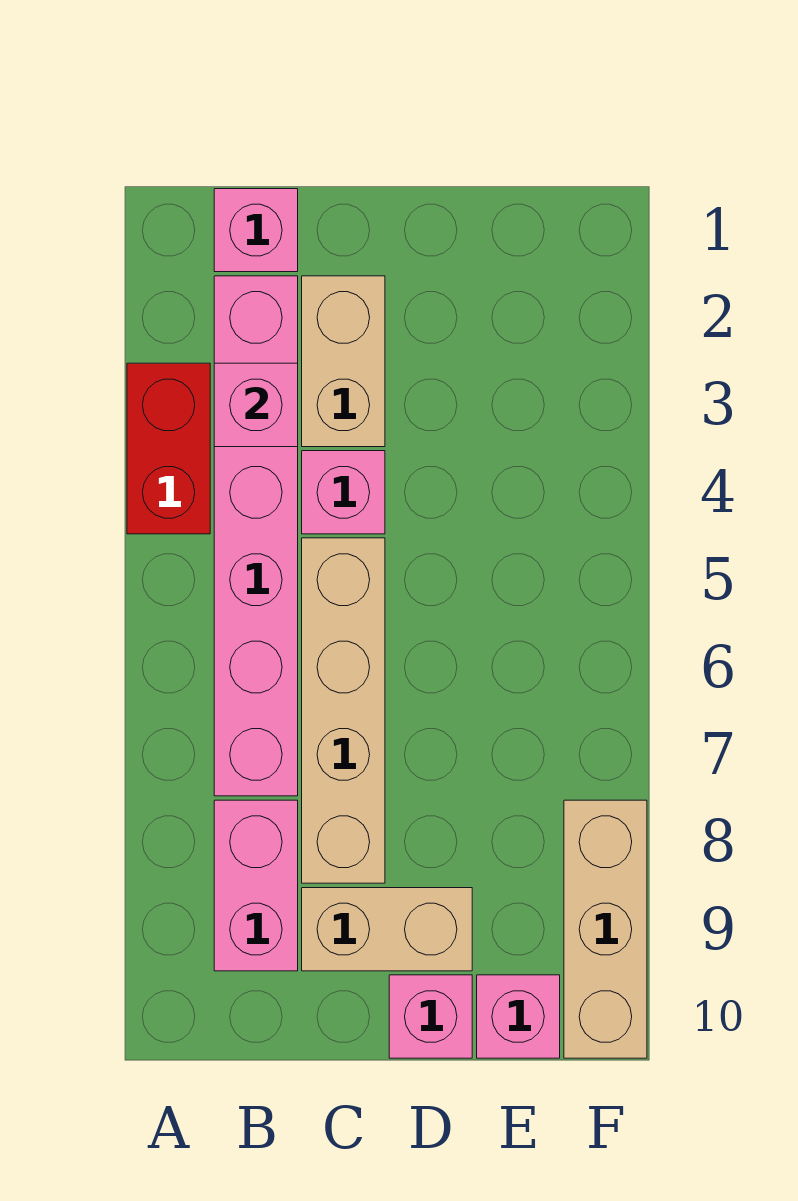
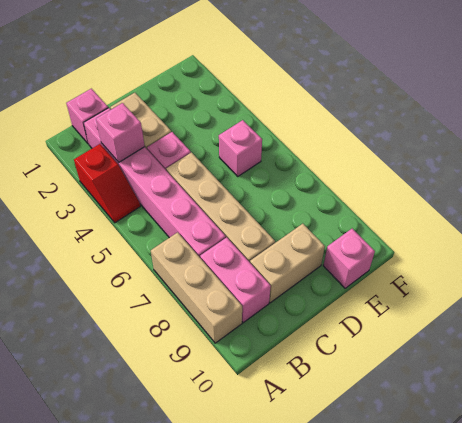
red brick A3:A4 level 1 -> red slope A3:A4 level 1 top 3
pink brick D10 level 1 -> pink brick E5 level 1
tan brick F8:F10 level 1 -> tan brick A7:A9 level 1

